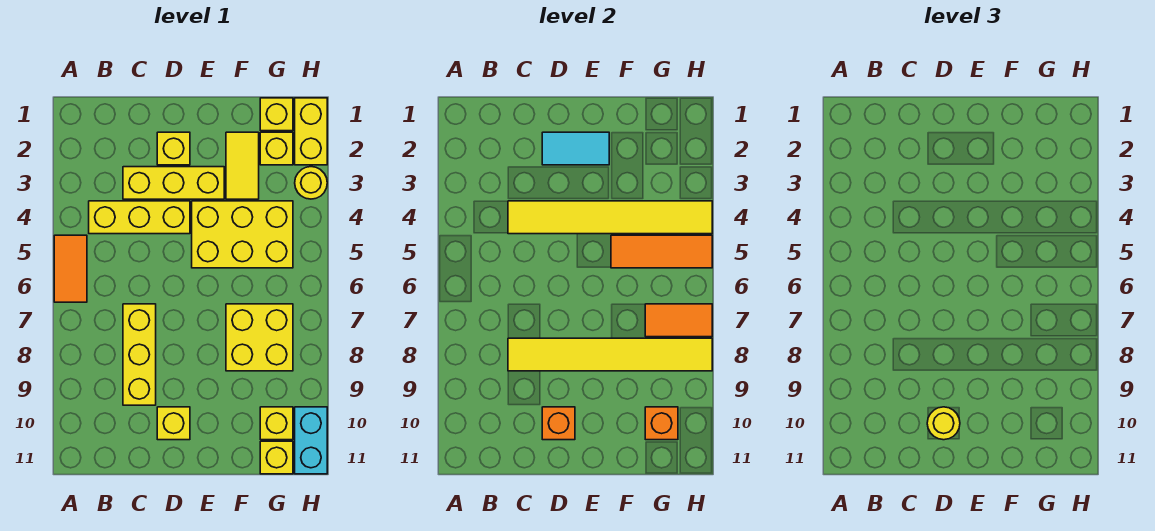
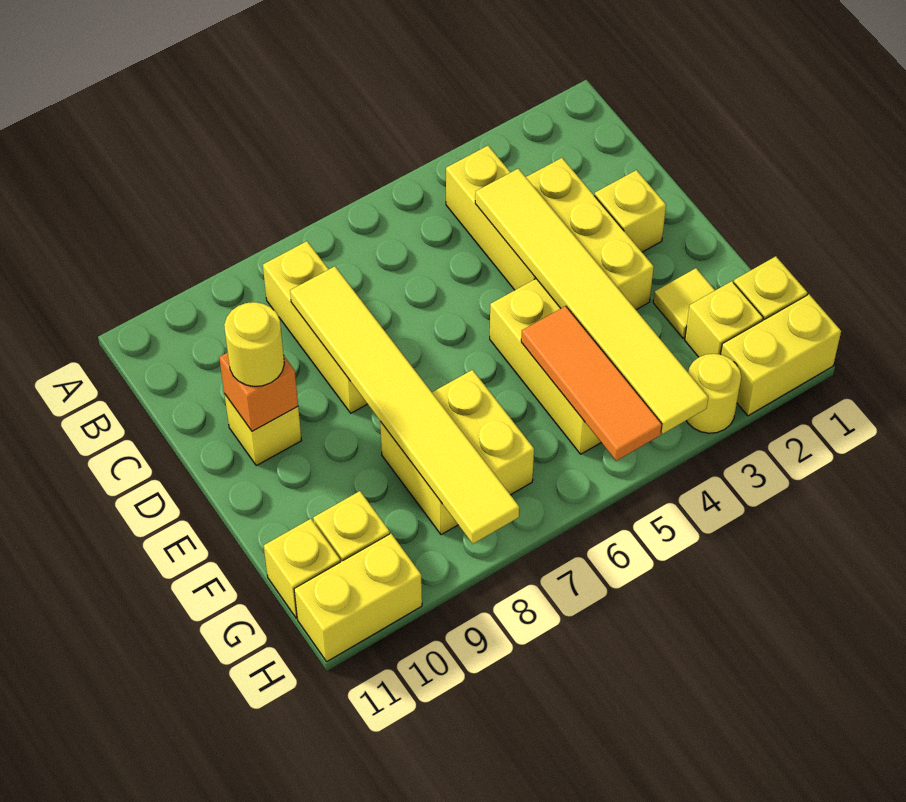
orange tile A5:A6 level 1 -> none
yellow brick C7:C9 level 1 -> yellow brick B8:D8 level 1
cyan tile D2:E2 level 2 -> none
yellow tile F2:F3 level 1 -> yellow tile F2 level 1
orange tile G7:H7 level 2 -> none
orange brick G10 level 2 -> none
cyan brick H10:H11 level 1 -> yellow brick H10:H11 level 1

